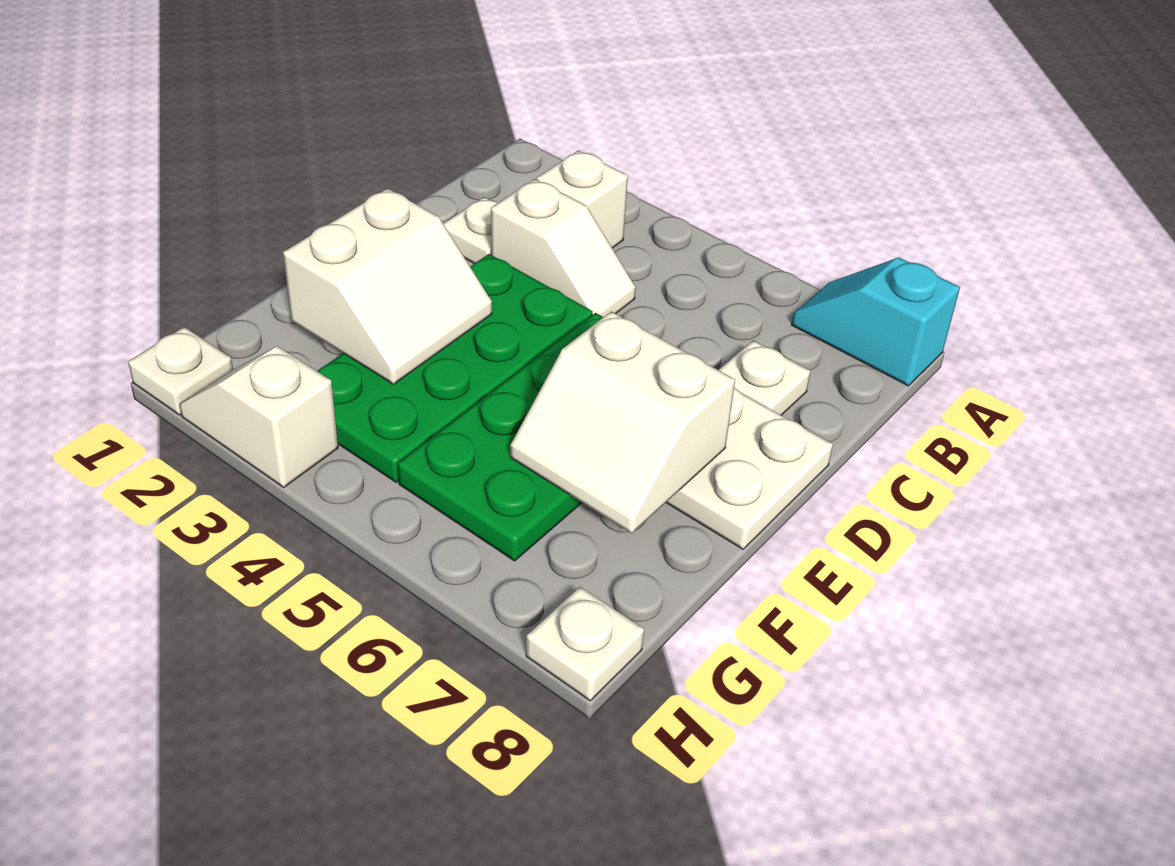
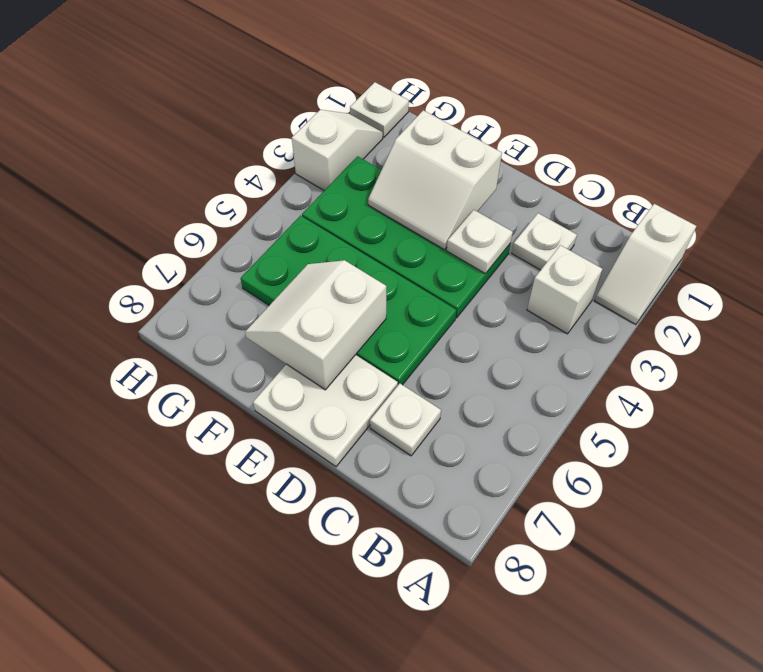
cyan slope A7:A8 level 1 top 8 -> none
white slope C3:C4 level 1 top 3 -> white slope A1:A2 level 1 top 1
white plate H8 level 1 -> white plate D3 level 2

